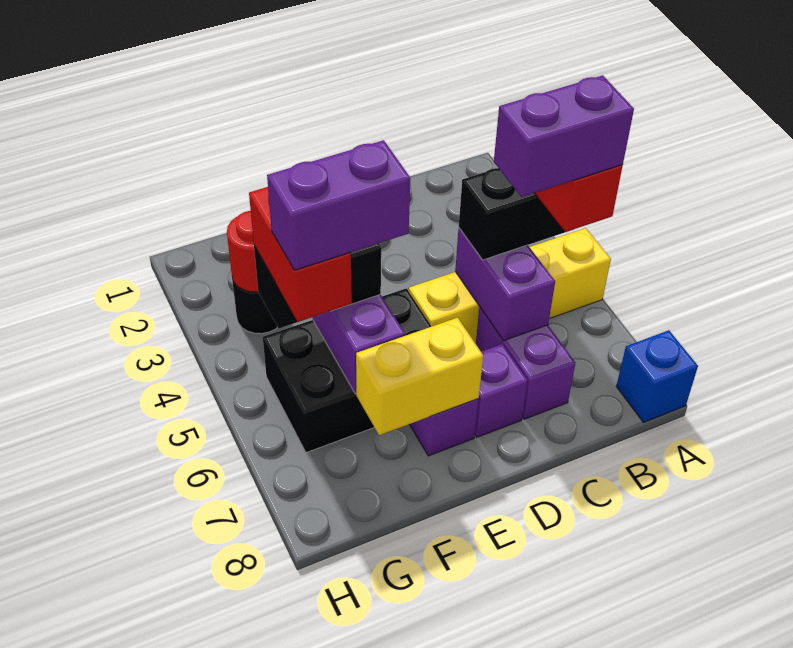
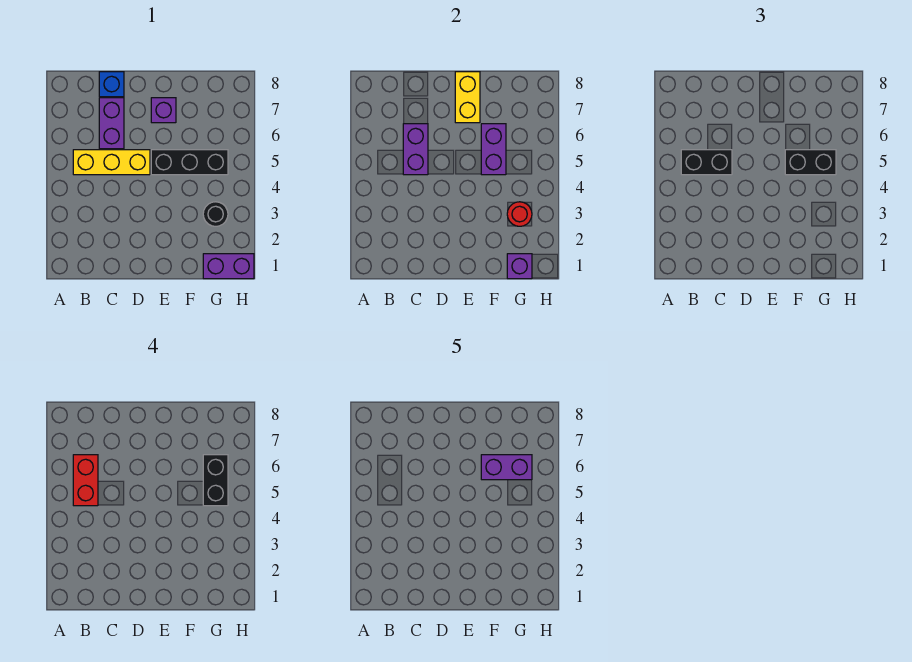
yellow brick A5:D5 level 1 -> yellow brick B5:D5 level 1
blue brick A8 level 1 -> blue brick C8 level 1
purple brick B6:C6 level 5 -> purple brick G1:H1 level 1
purple brick D7 level 1 -> purple brick G1 level 2
black brick E5:G6 level 1 -> black brick E5:G5 level 1
yellow brick E7:F7 level 2 -> yellow brick E7:E8 level 2
red brick G5:G6 level 4 -> black brick G5:G6 level 4

